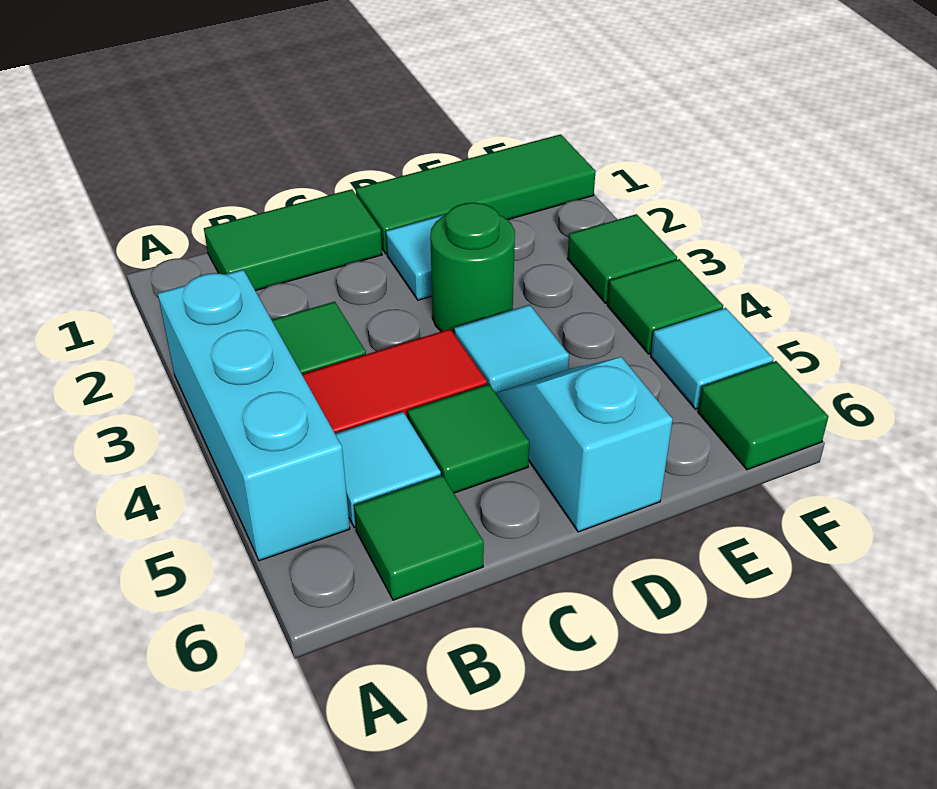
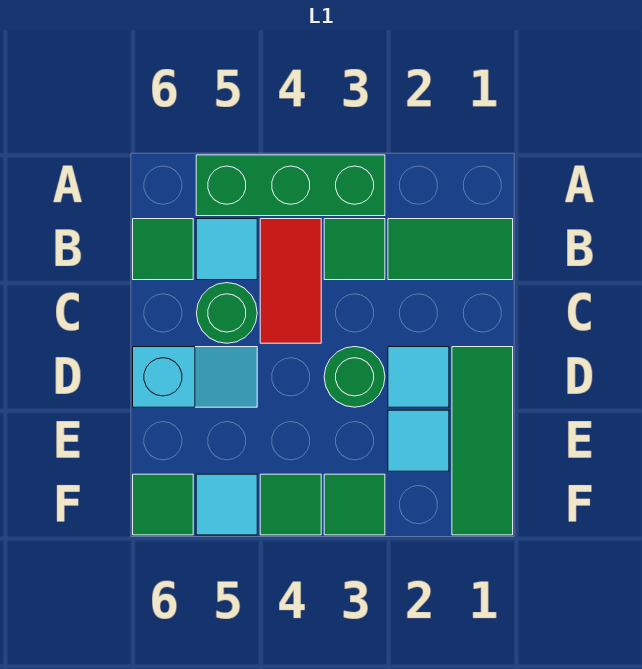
cyan brick A3:A5 level 1 -> green brick A3:A5 level 1
green tile B1:C1 level 1 -> green tile B1:B2 level 1
green tile C5 level 1 -> green round brick C5 level 1
cyan tile D4 level 1 -> cyan tile E2 level 1

